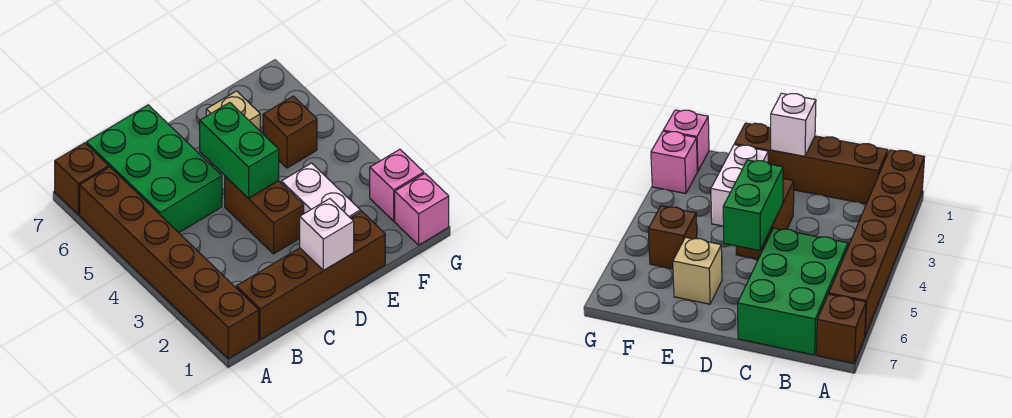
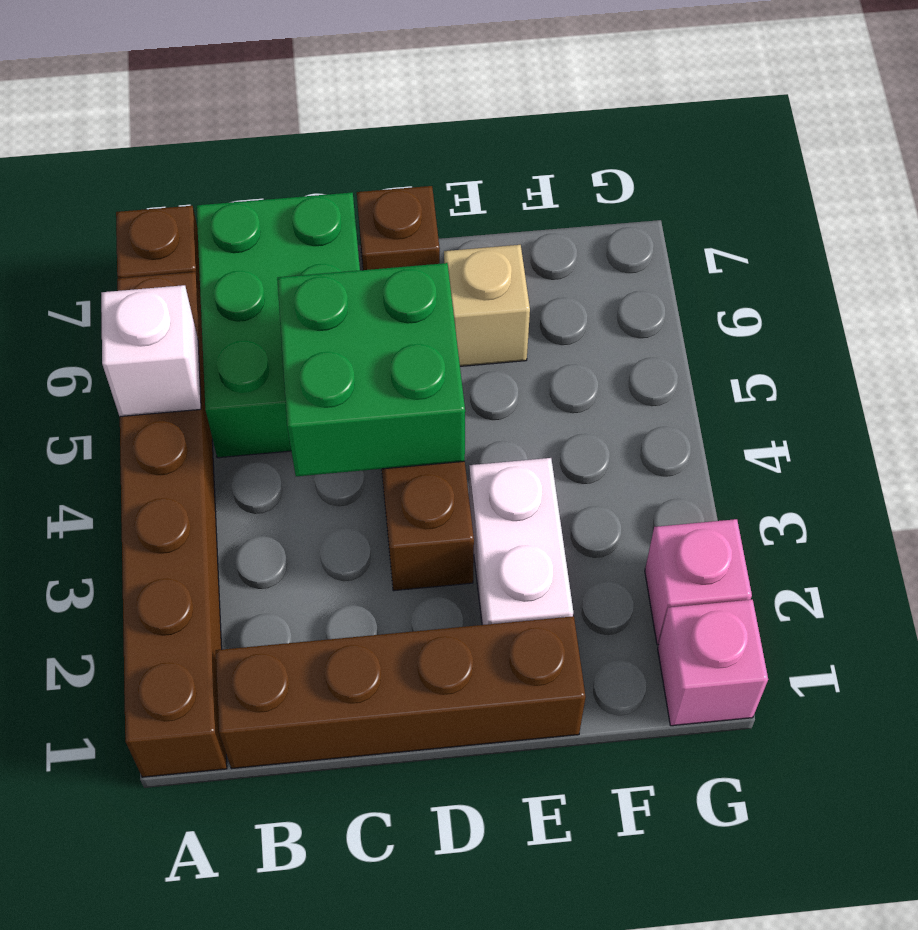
white brick D1 level 2 -> white brick A5 level 2
green brick D4:D5 level 2 -> green brick C4:D5 level 2
brown brick F5 level 1 -> brown brick D7 level 1

